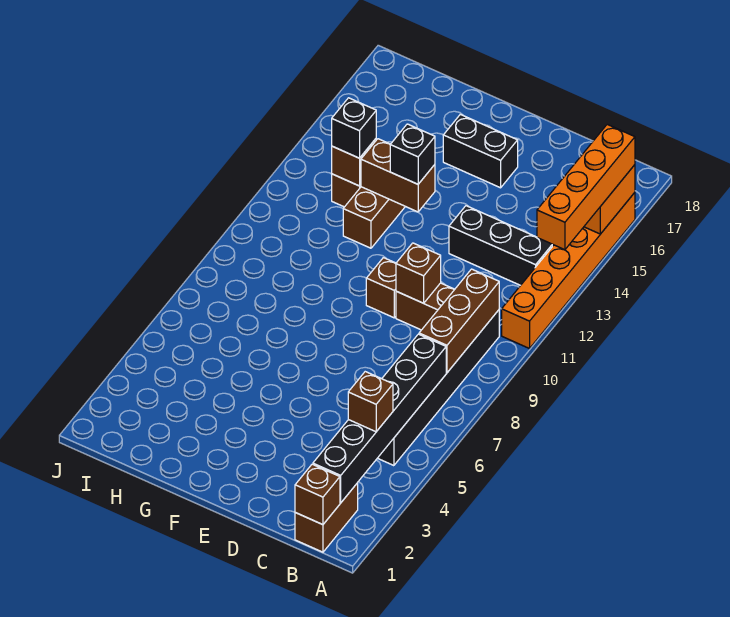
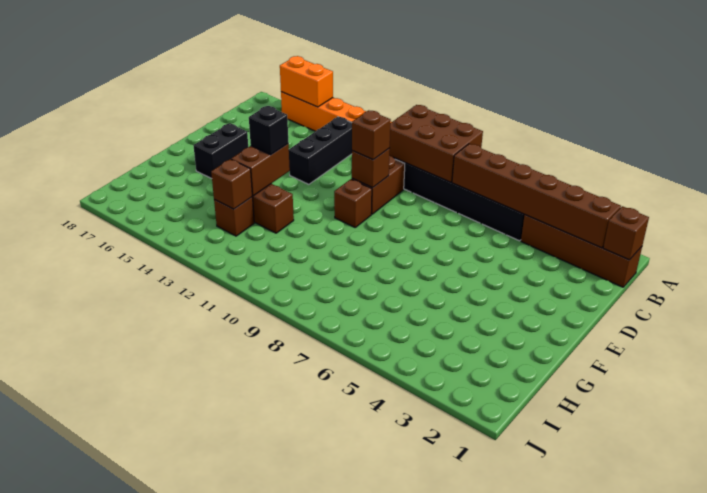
orange brick A13:A16 level 3 -> none
brown brick B1:B2 level 1 -> brown brick B1:B4 level 1
black brick B2:B7 level 2 -> brown brick B2:B7 level 2
brown brick B4 level 3 -> brown brick D10 level 3
brown brick B8:B10 level 2 -> brown brick A8:B10 level 2
black brick H13 level 3 -> none

